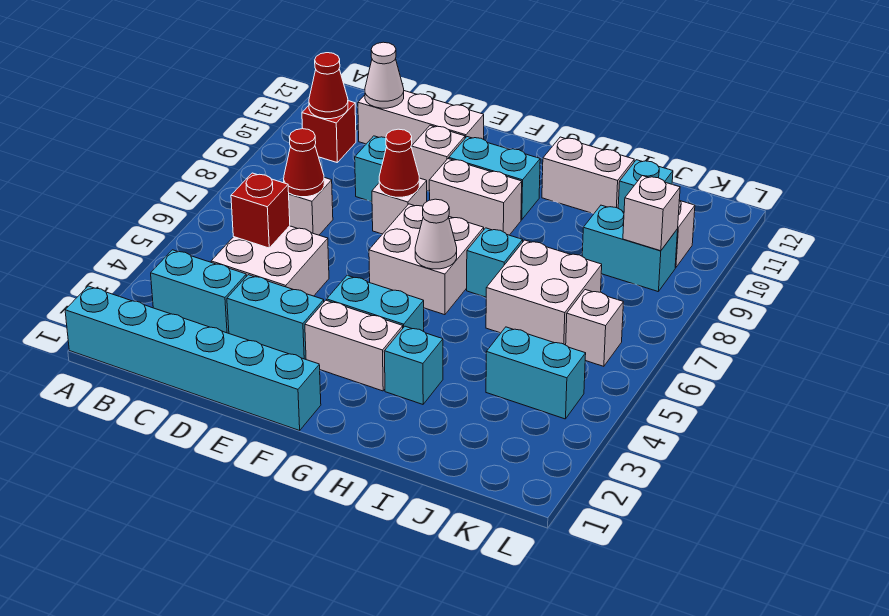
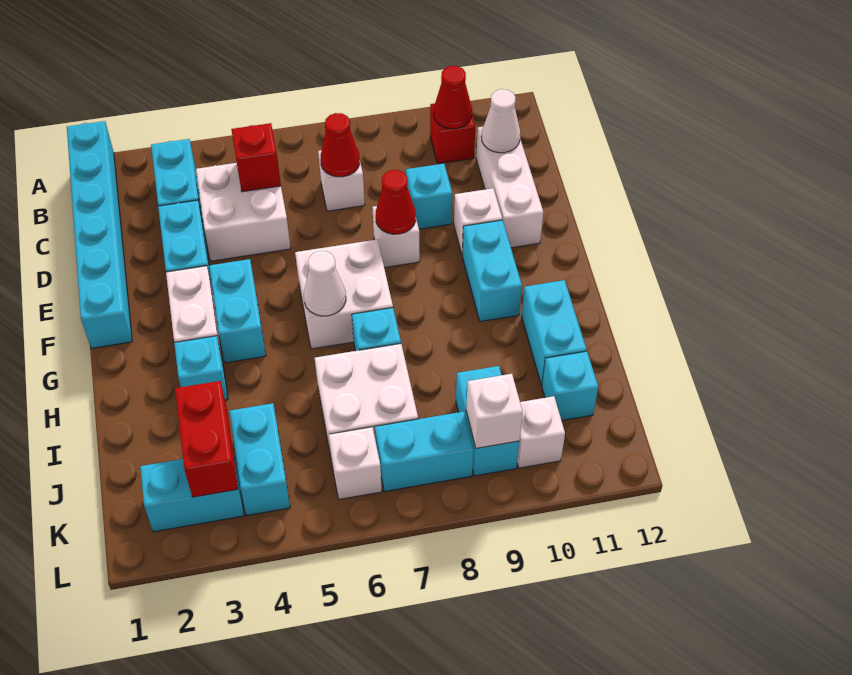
white brick F9:G9 level 1 -> none
white brick H11:I11 level 1 -> cyan brick H11:I11 level 1
none -> red brick J3:K3 level 2
none -> cyan brick K2:K3 level 1
none -> cyan brick K7:K8 level 1

